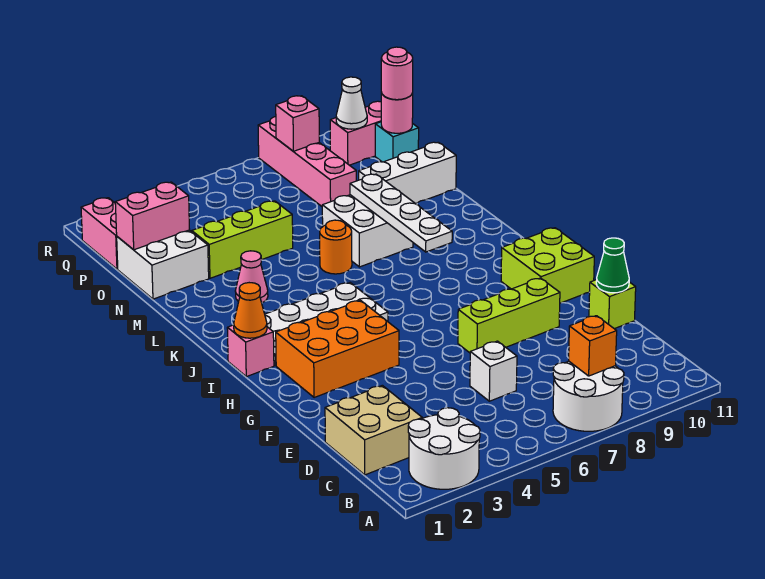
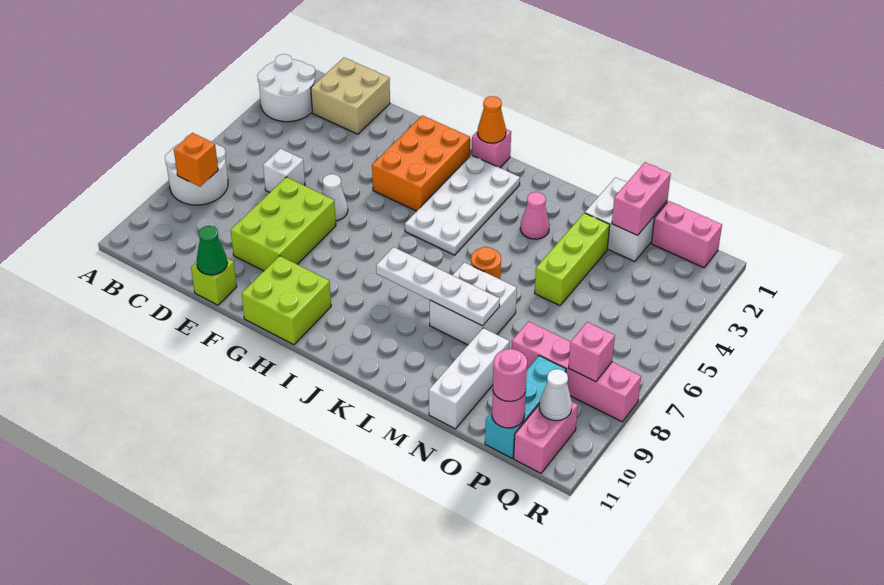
none -> white cone F6 level 1
lime brick F7:F9 level 1 -> lime brick E7:F9 level 1
cyan brick P11 level 1 -> cyan brick P9:P11 level 1

